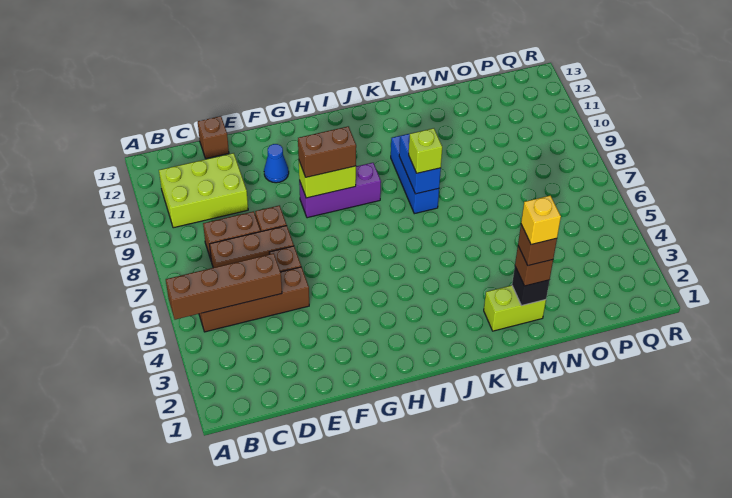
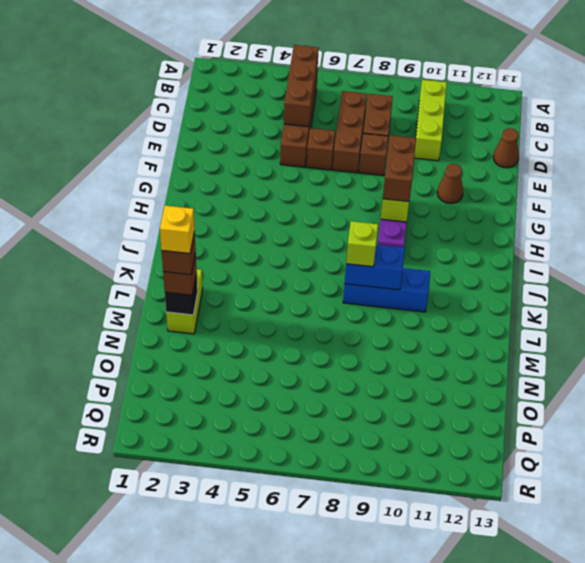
brown brick A5:D5 level 2 -> brown brick B5:D5 level 2
lime brick B10:D11 level 1 -> lime brick B10:D10 level 1
brown brick D13 level 1 -> brown cone D13 level 1
blue cone F11 level 1 -> brown cone F11 level 1

